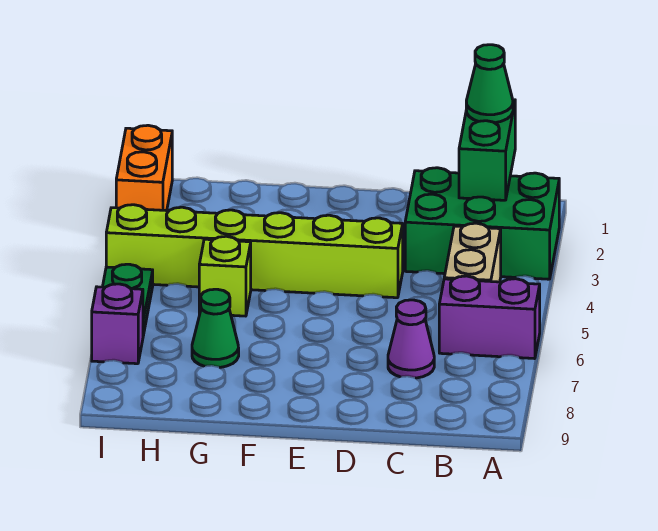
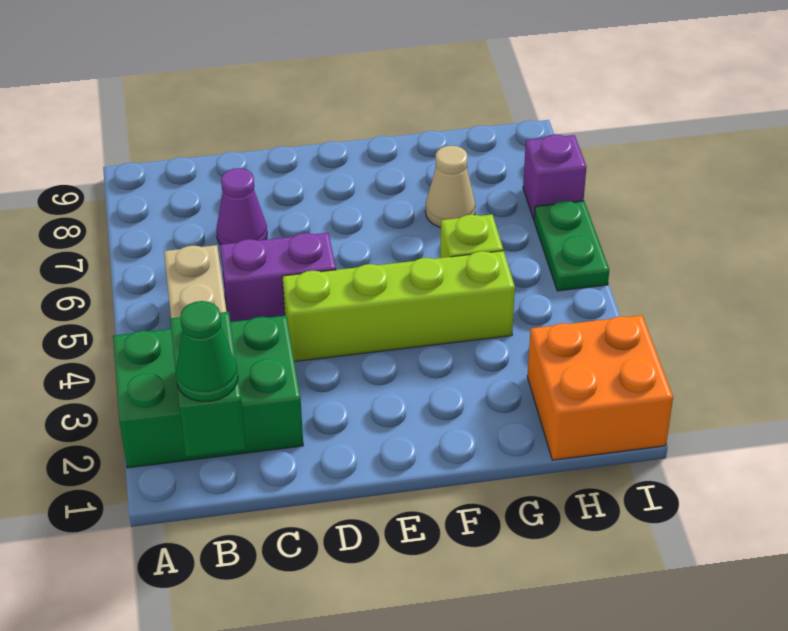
purple brick A6:B6 level 1 -> purple brick C5:D5 level 1
lime brick D4:I4 level 1 -> lime brick D4:G4 level 1
green cone G7 level 1 -> tan cone G7 level 1
orange brick I1:I2 level 1 -> orange brick H1:I2 level 1

